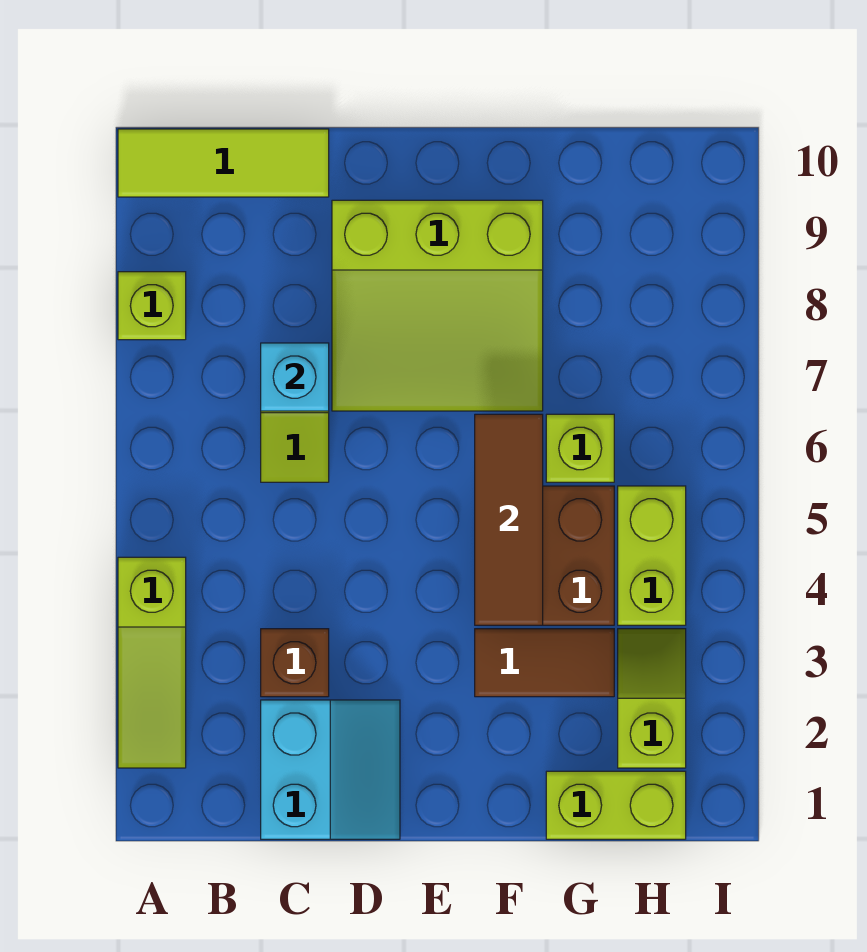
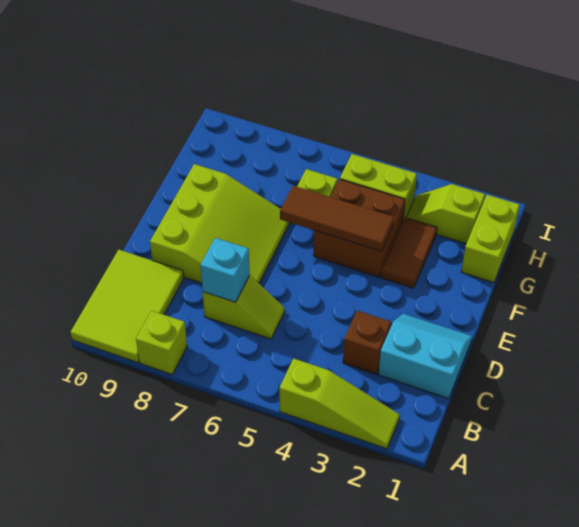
lime tile A10:C10 level 1 -> lime tile A9:C10 level 1

